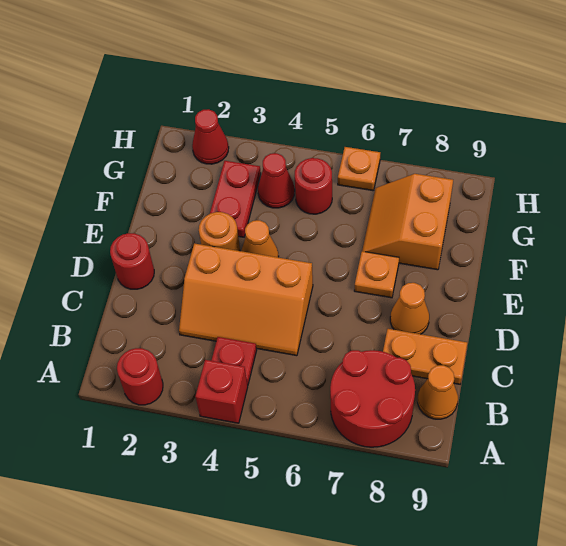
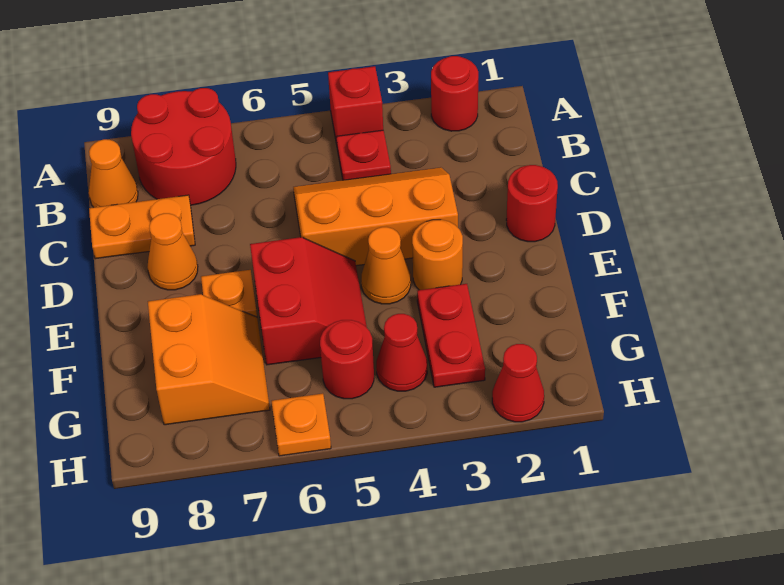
none -> red slope E5:F6 level 1 top 6

